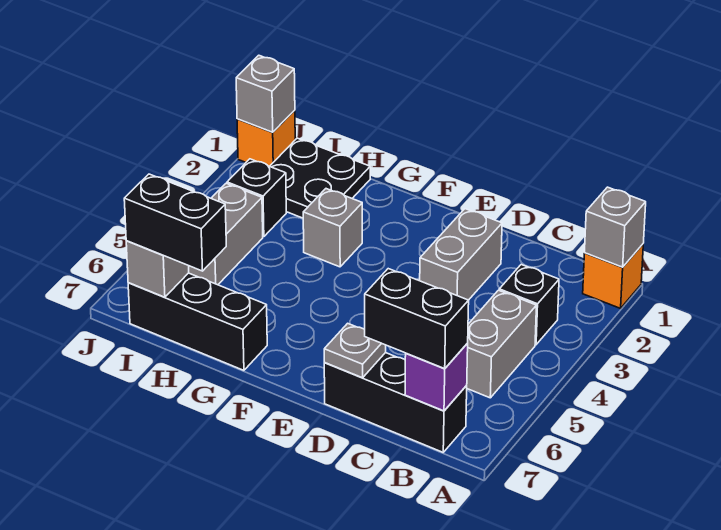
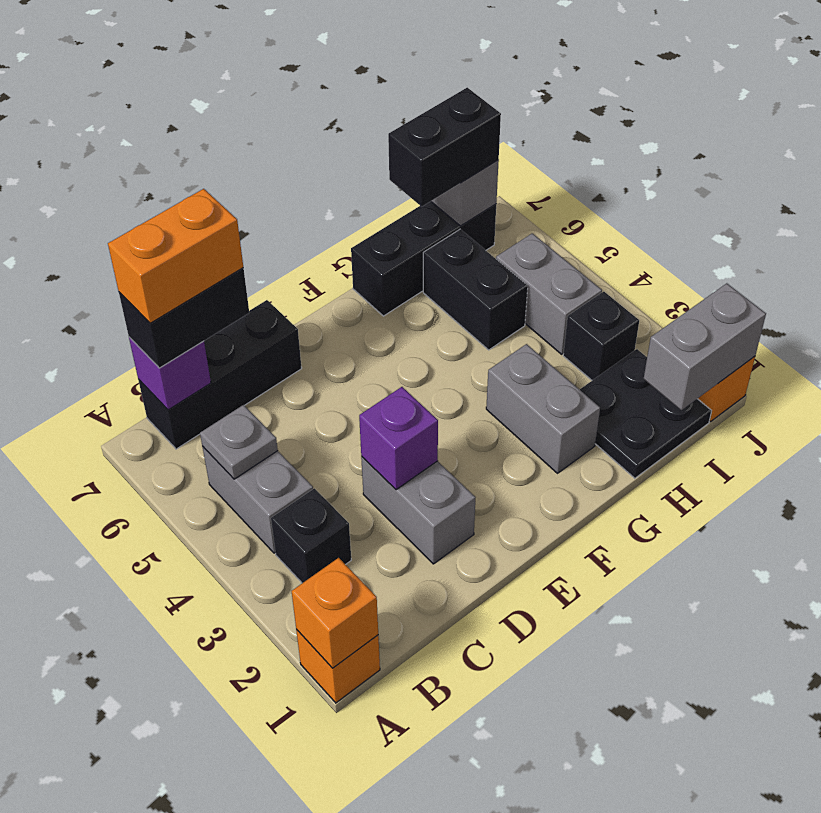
grey brick A1 level 2 -> orange brick A1 level 2
none -> orange brick B7:C7 level 4
none -> purple brick D3 level 2
grey plate D7 level 2 -> grey plate B5 level 2
grey brick G3 level 1 -> grey brick G2:G3 level 1
none -> black brick H5:H6 level 1
grey brick J1 level 2 -> grey brick I1:J1 level 2

